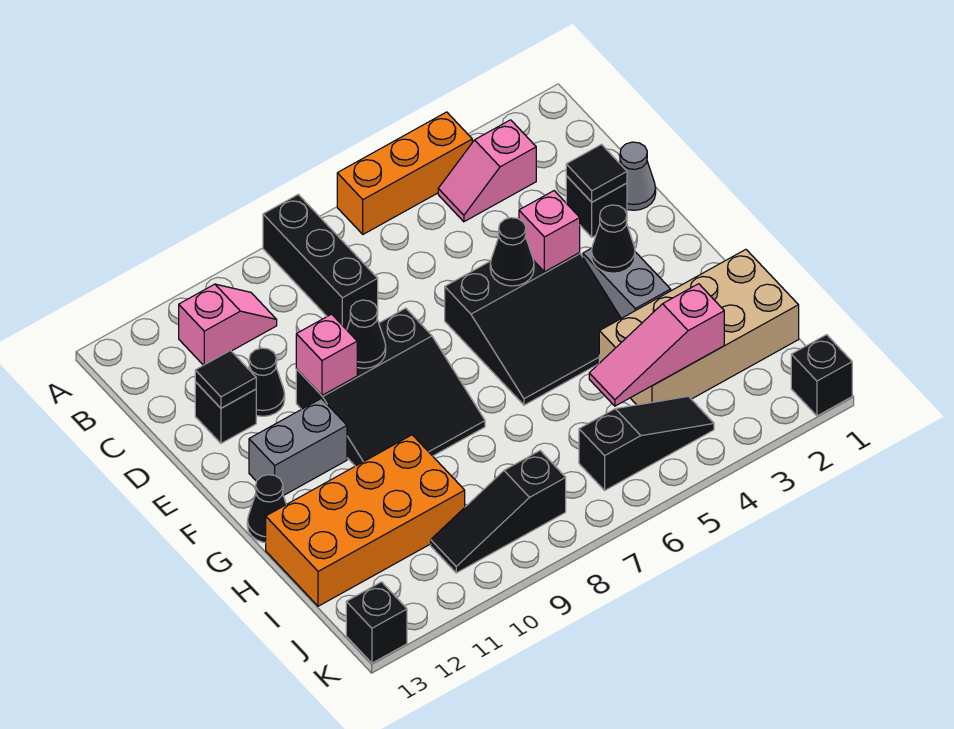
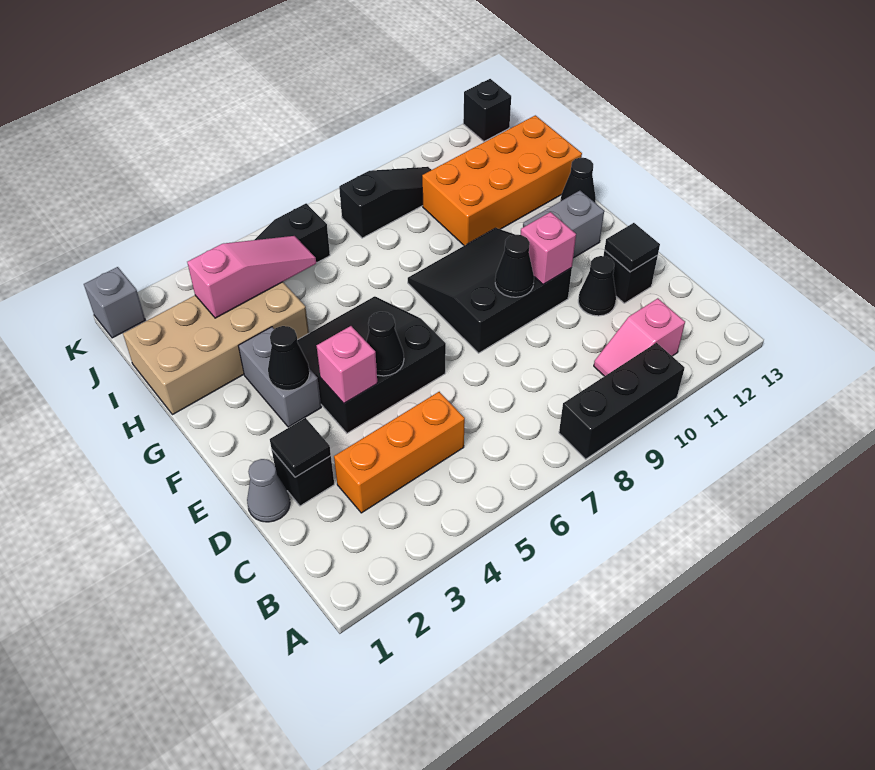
orange brick A4:A6 level 1 -> orange brick C3:C5 level 1
black brick A8:C8 level 1 -> black brick A8:A10 level 1
pink slope B3:B4 level 1 top 3 -> none
black brick K1 level 1 -> grey brick K1 level 1

